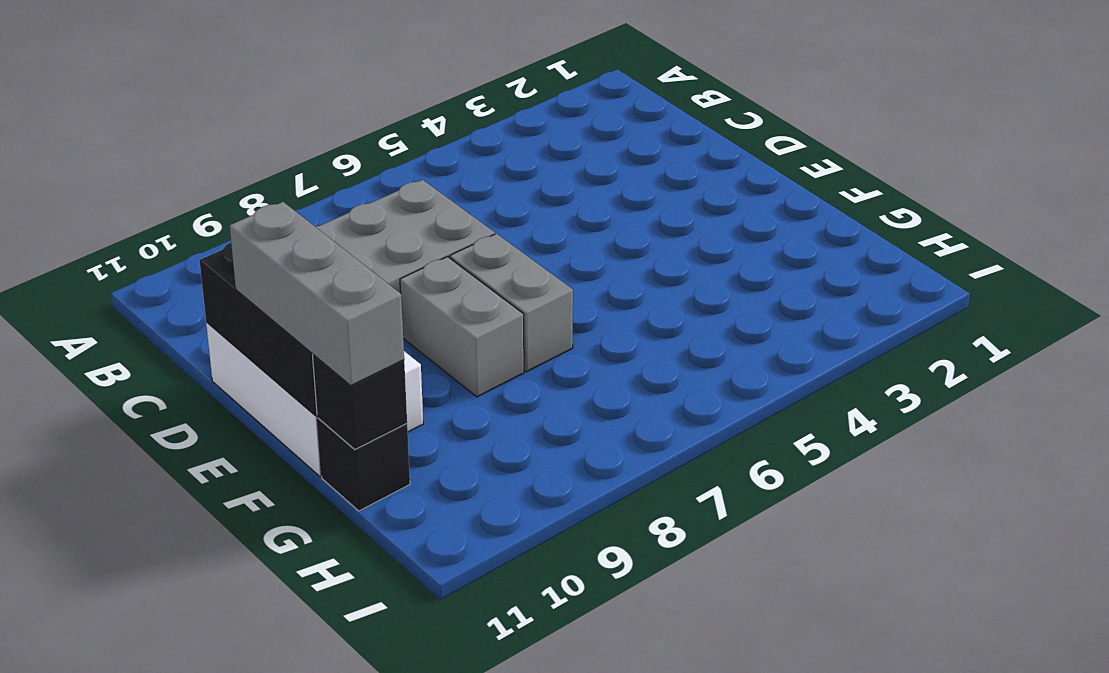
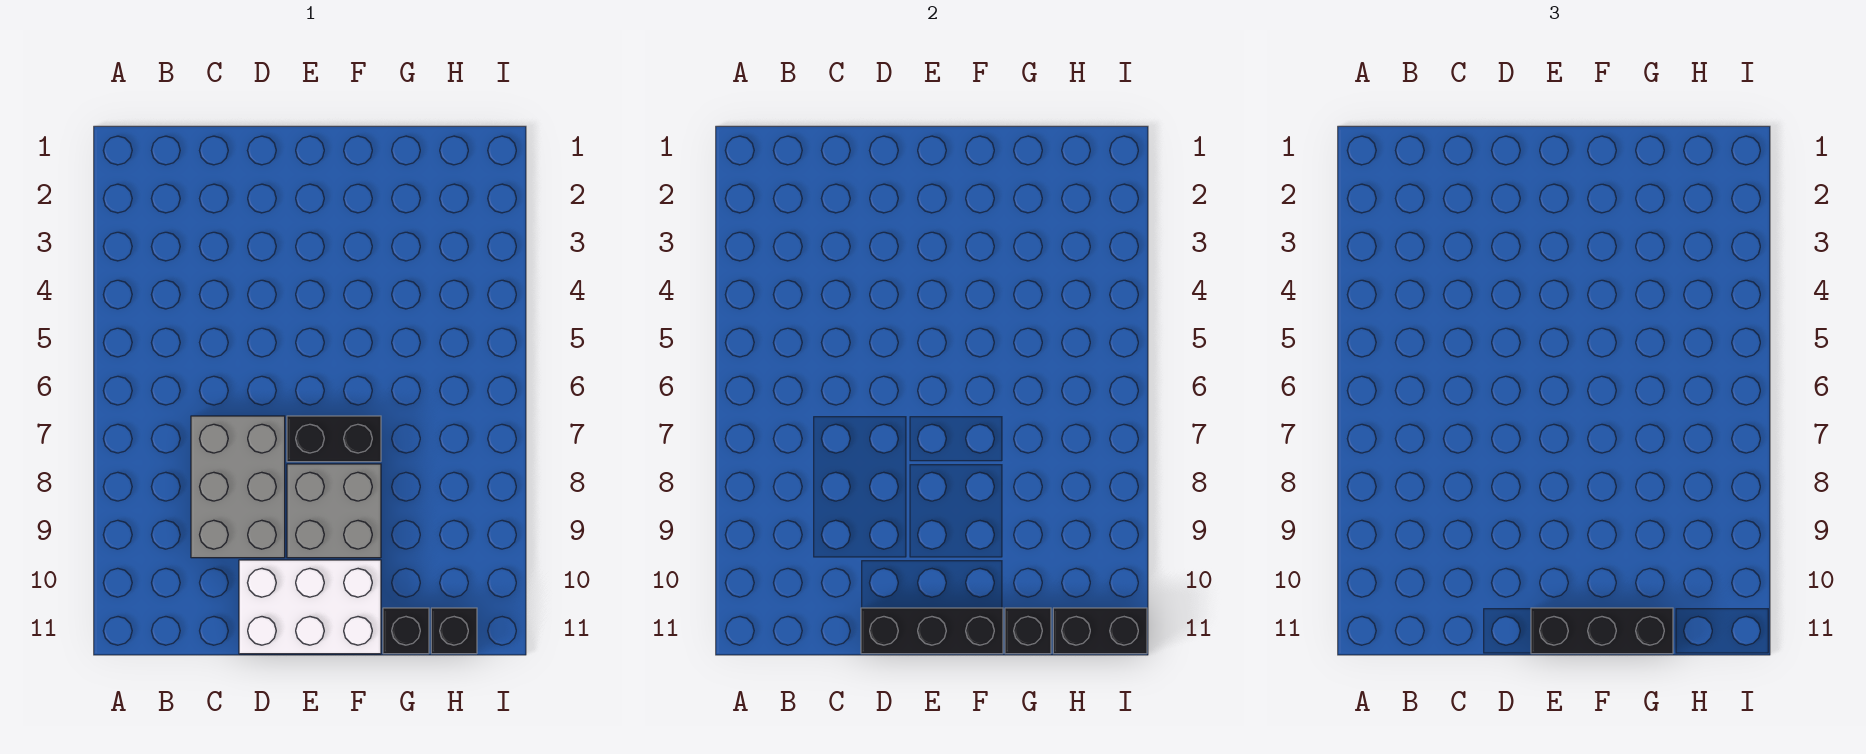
grey brick E7:F7 level 1 -> black brick E7:F7 level 1
grey brick E8:F8 level 1 -> grey brick E8:F9 level 1
grey brick E11:G11 level 3 -> black brick E11:G11 level 3
none -> black brick H11 level 1
none -> black brick H11:I11 level 2

